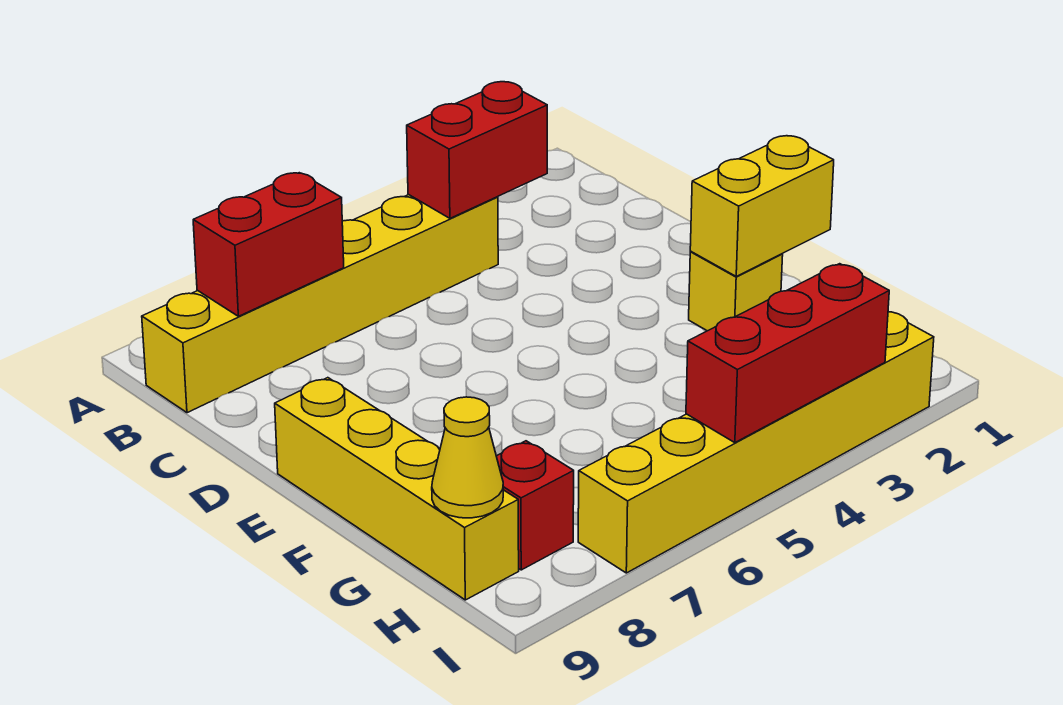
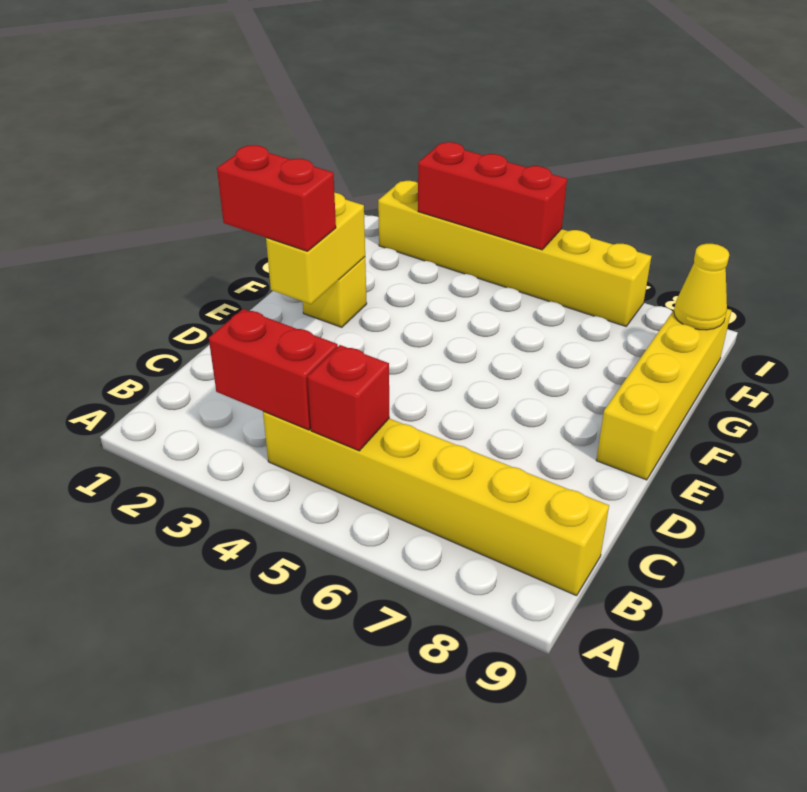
red brick B7:B8 level 2 -> red brick E1:E2 level 3
yellow brick F1:F2 level 2 -> yellow brick E2:F2 level 2
red brick H8 level 1 -> red brick B5 level 2

